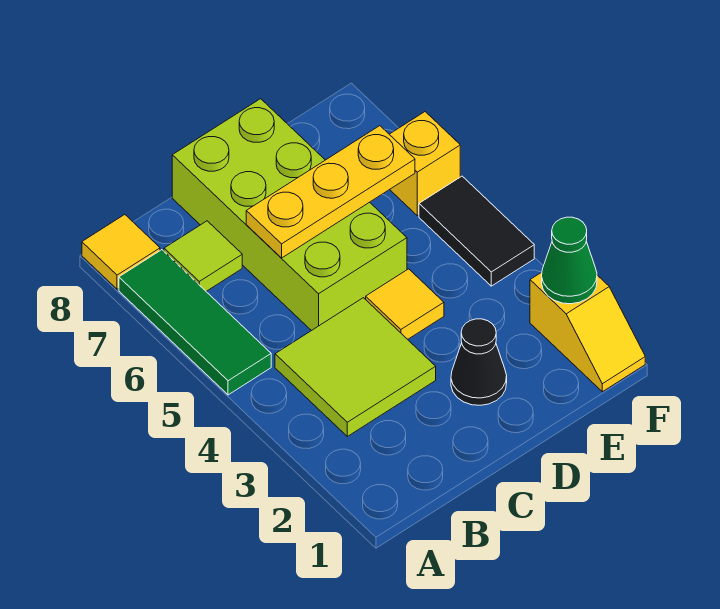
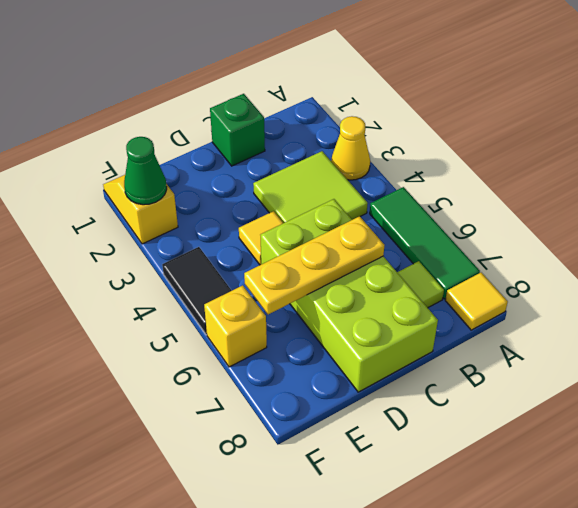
none -> yellow cone A3 level 1
none -> green brick C1 level 1
black cone D2 level 1 -> none

